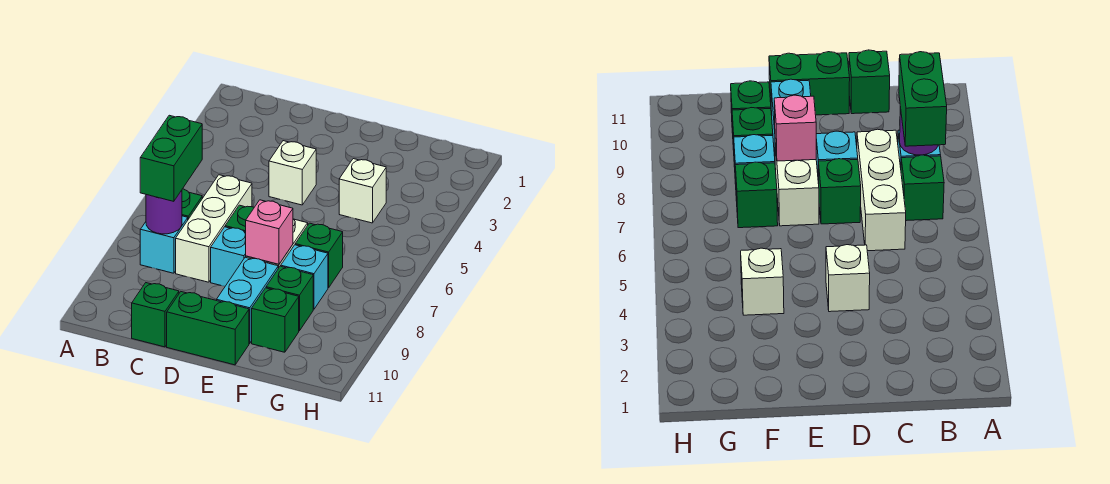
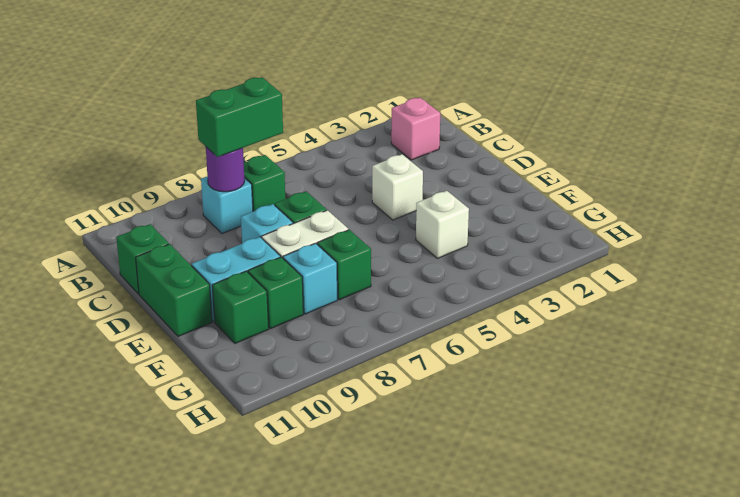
white brick C6:C8 level 1 -> none
pink brick E8 level 2 -> pink brick B2 level 1

